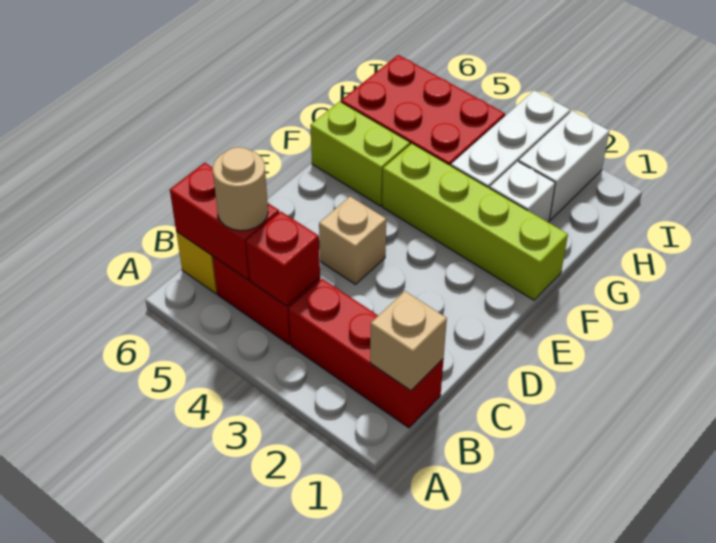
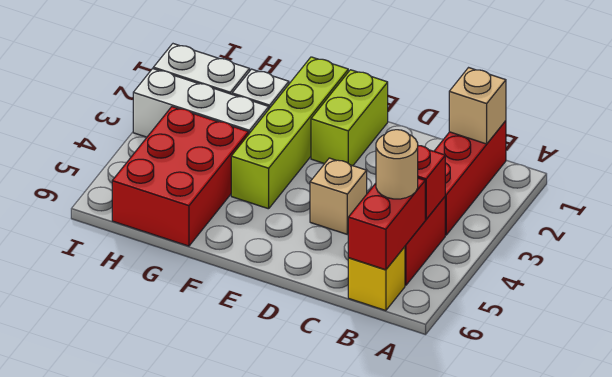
lime brick F5:F6 level 1 -> lime brick E1:E2 level 1

